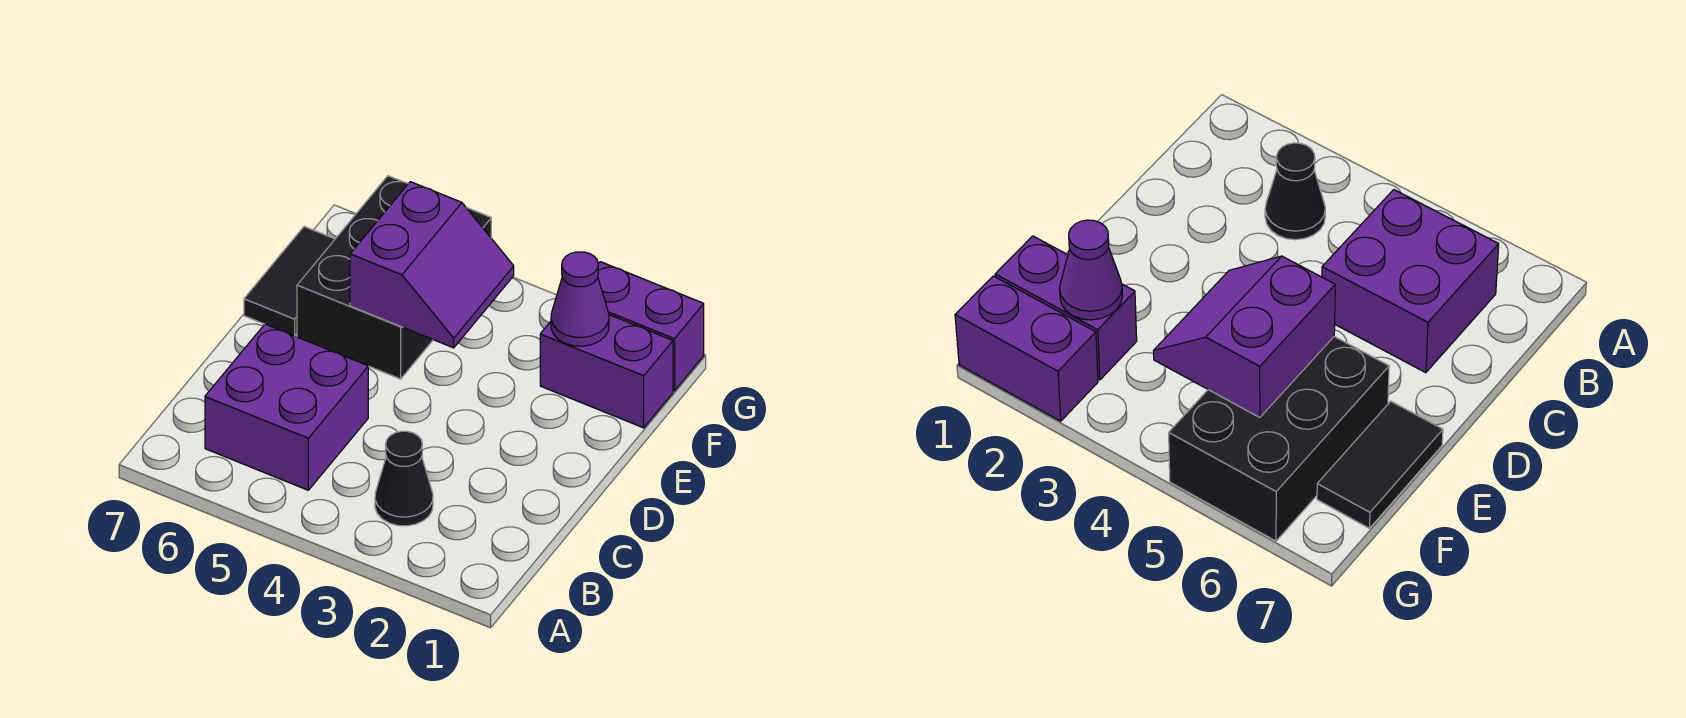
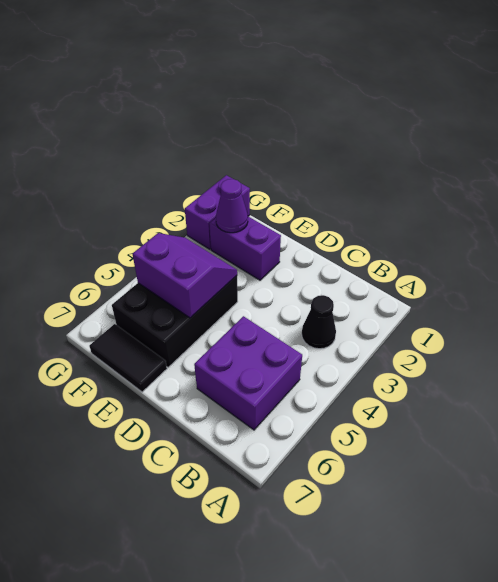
black brick E5:G6 level 1 -> black brick E4:F6 level 1
purple brick F1:F2 level 1 -> purple brick E2:F2 level 1

